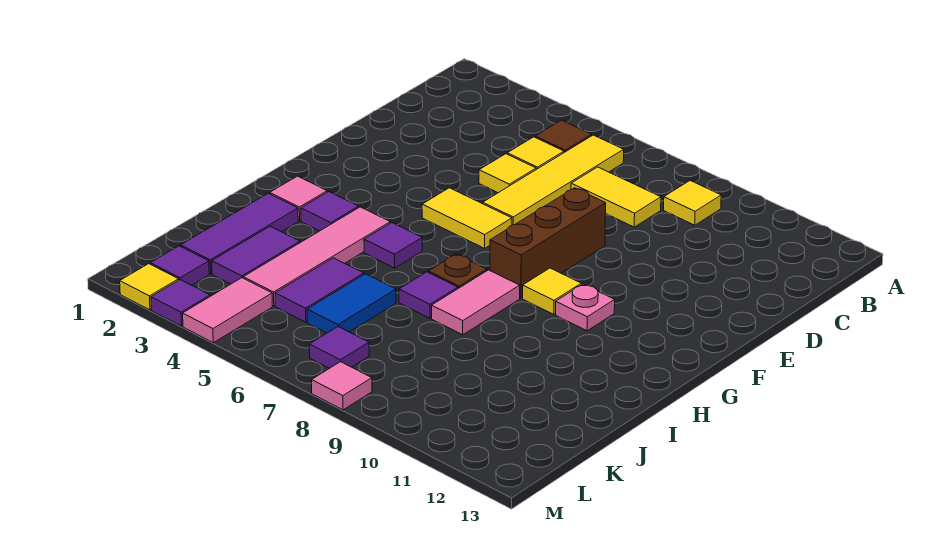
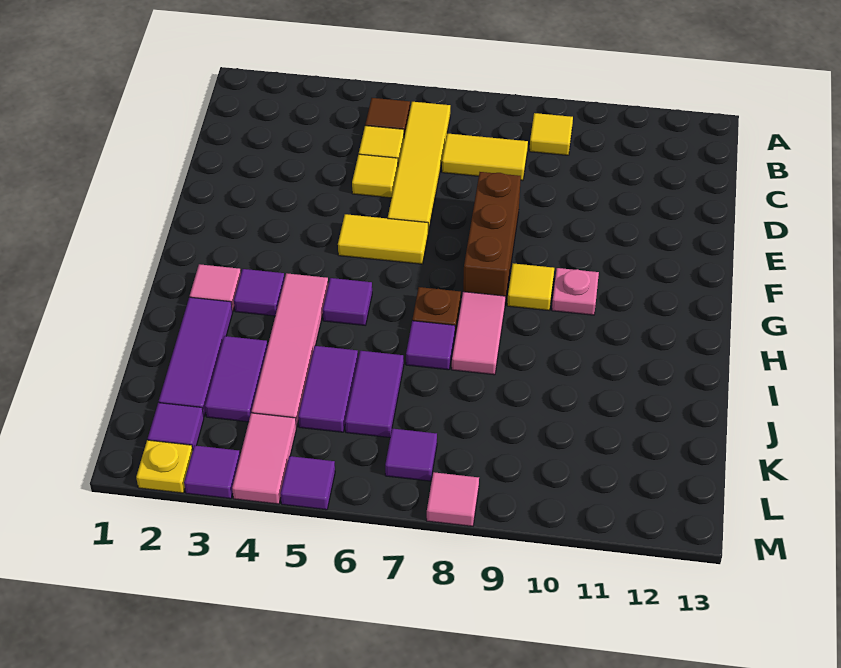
blue tile J6:K6 level 1 -> purple tile J6:K6 level 1
yellow tile M2 level 1 -> yellow plate M2 level 1
none -> purple tile M5 level 1

